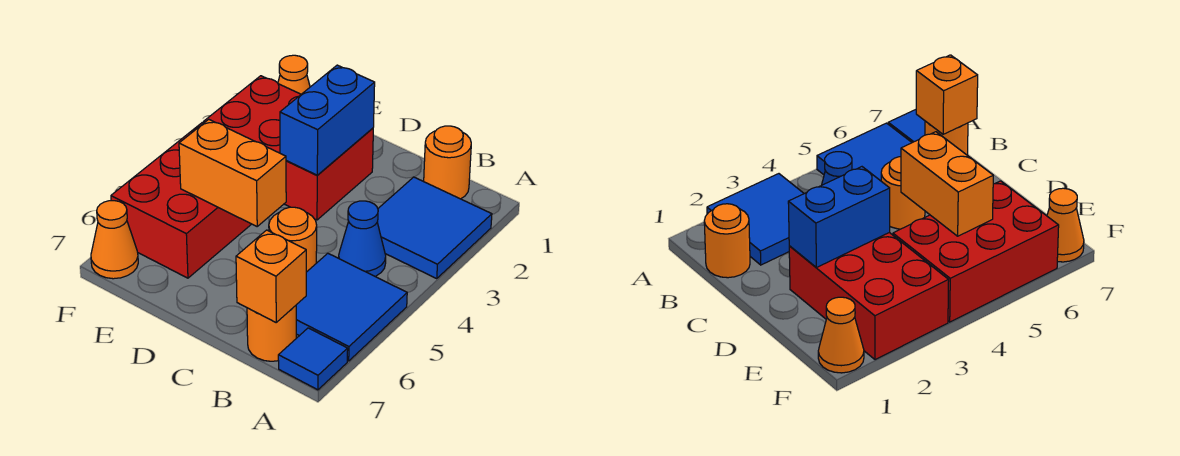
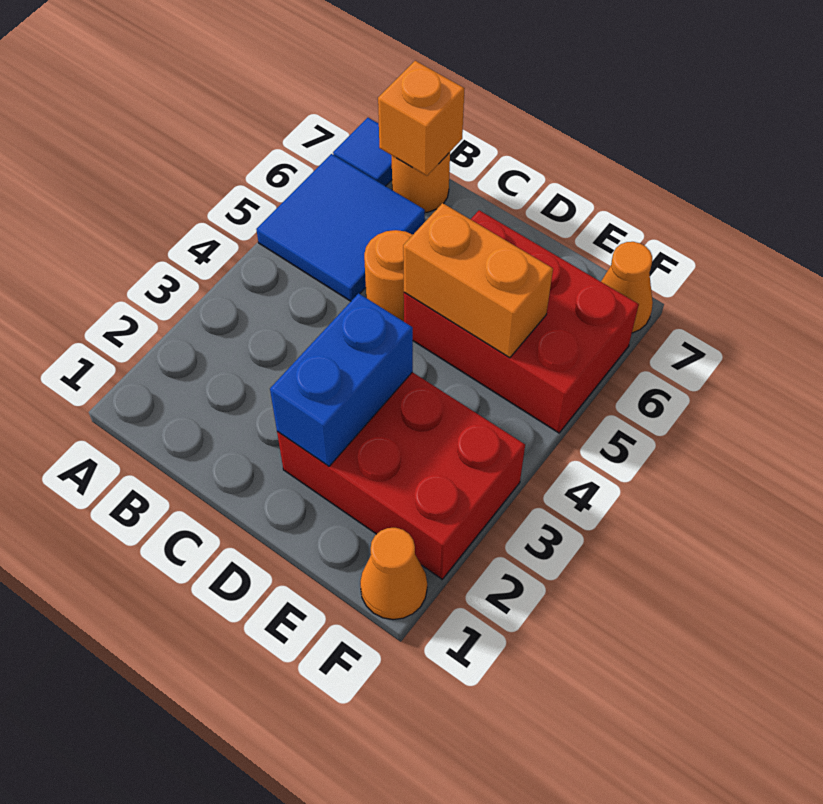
blue tile A2:B3 level 1 -> none
orange round brick B1 level 1 -> none
blue cone B4 level 1 -> none
red brick E4:F6 level 1 -> red brick D5:F6 level 1

